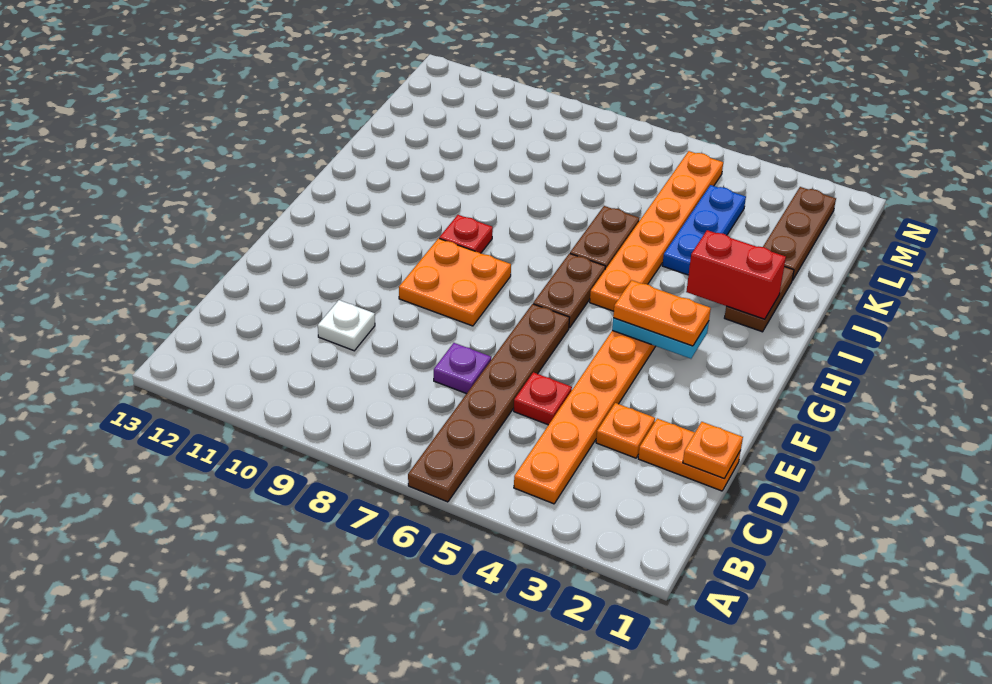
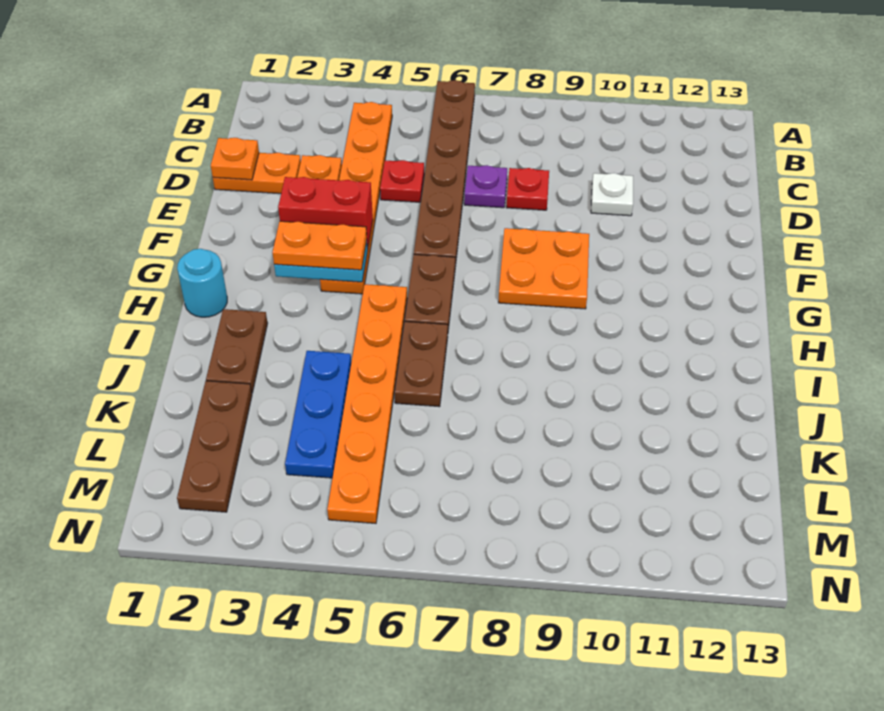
none -> cyan round brick H1 level 1
red plate H9 level 1 -> red plate D8 level 1
red brick I2:I3 level 2 -> red brick F3:F4 level 2

